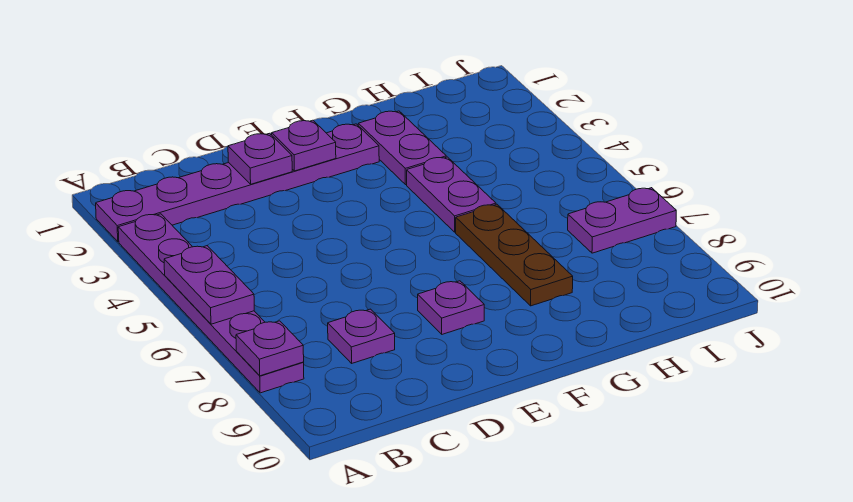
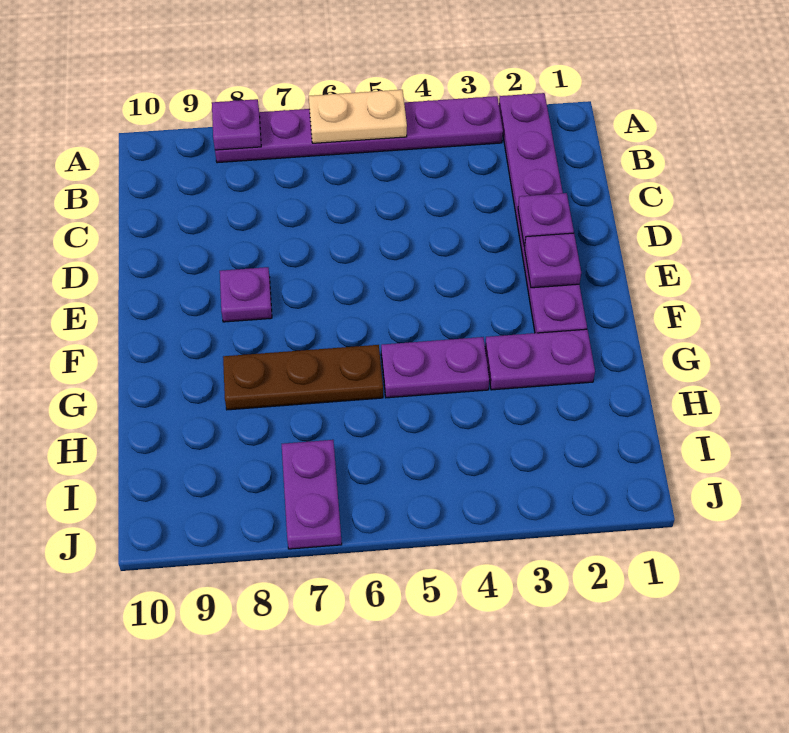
purple plate A5:A6 level 2 -> tan plate A5:A6 level 2
purple plate C8 level 1 -> none

